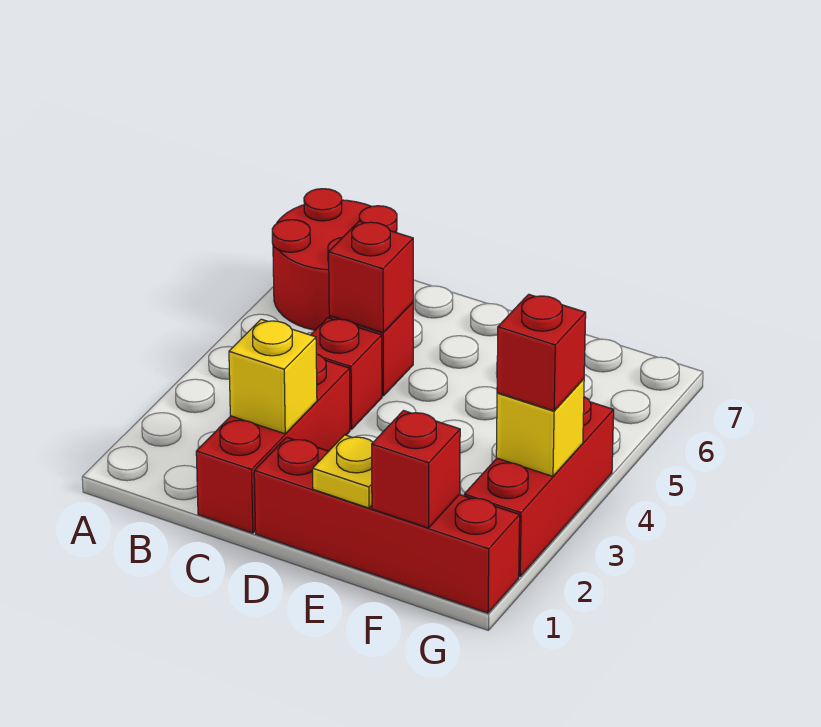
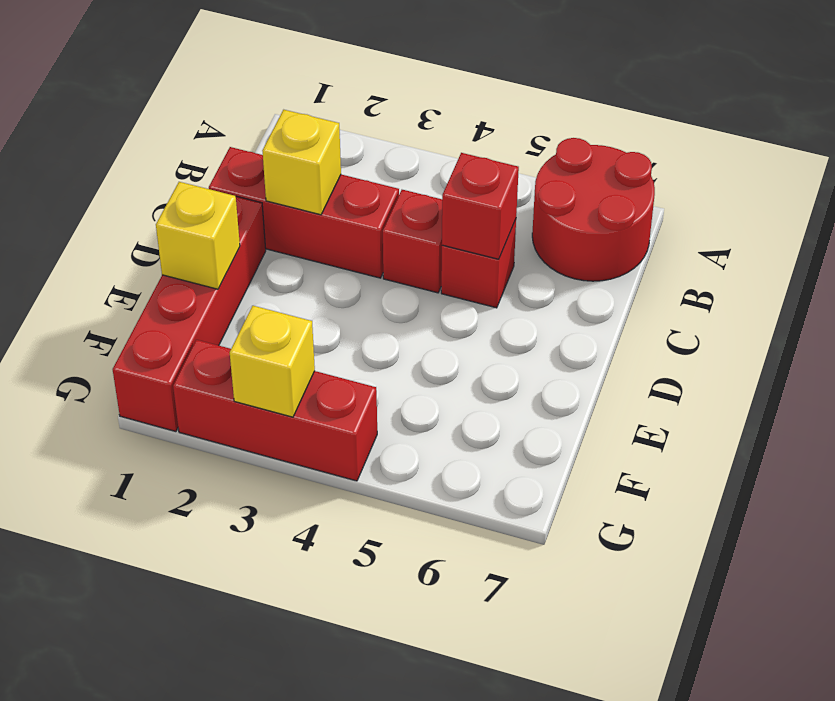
yellow plate E1 level 2 -> yellow brick E1 level 2
red brick F1 level 2 -> none
red brick G3 level 3 -> none

